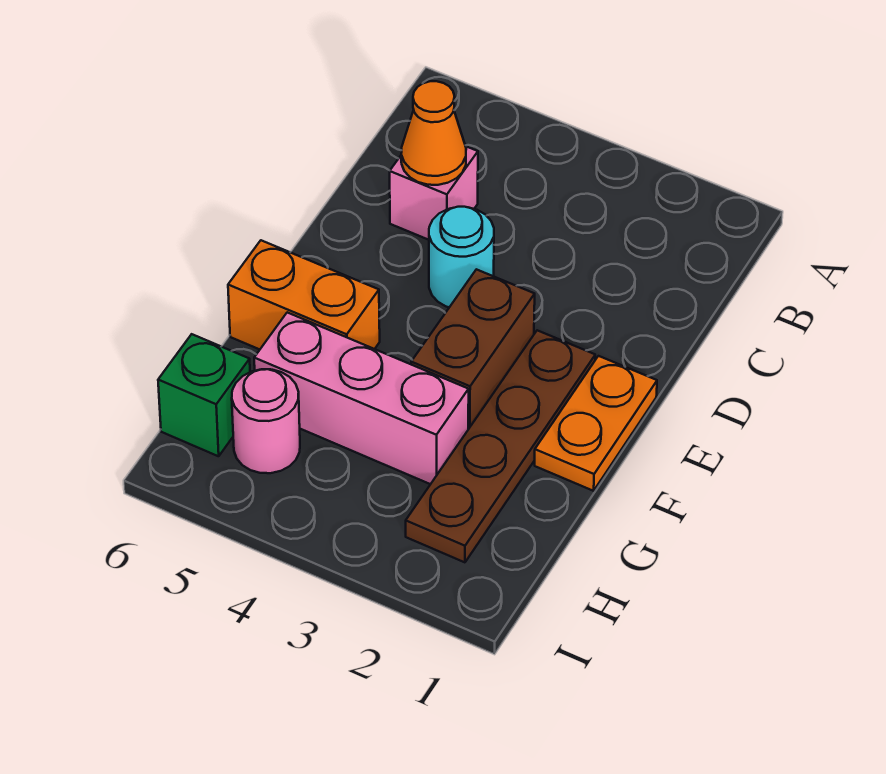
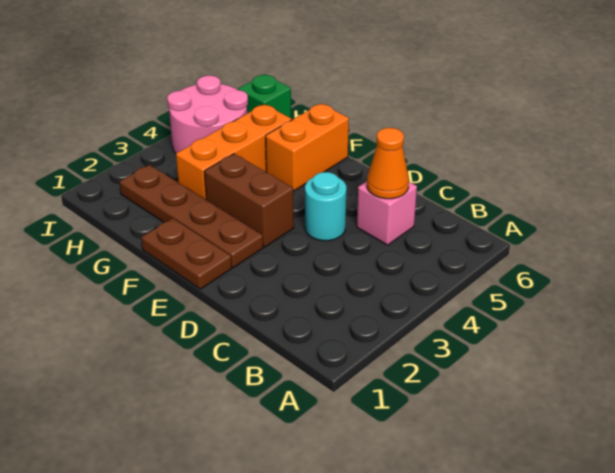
orange plate E1:F1 level 1 -> brown plate E1:F1 level 1
pink brick G3:G5 level 1 -> orange brick G3:G5 level 1
pink round brick H5 level 1 -> pink round brick H4:I5 level 1

